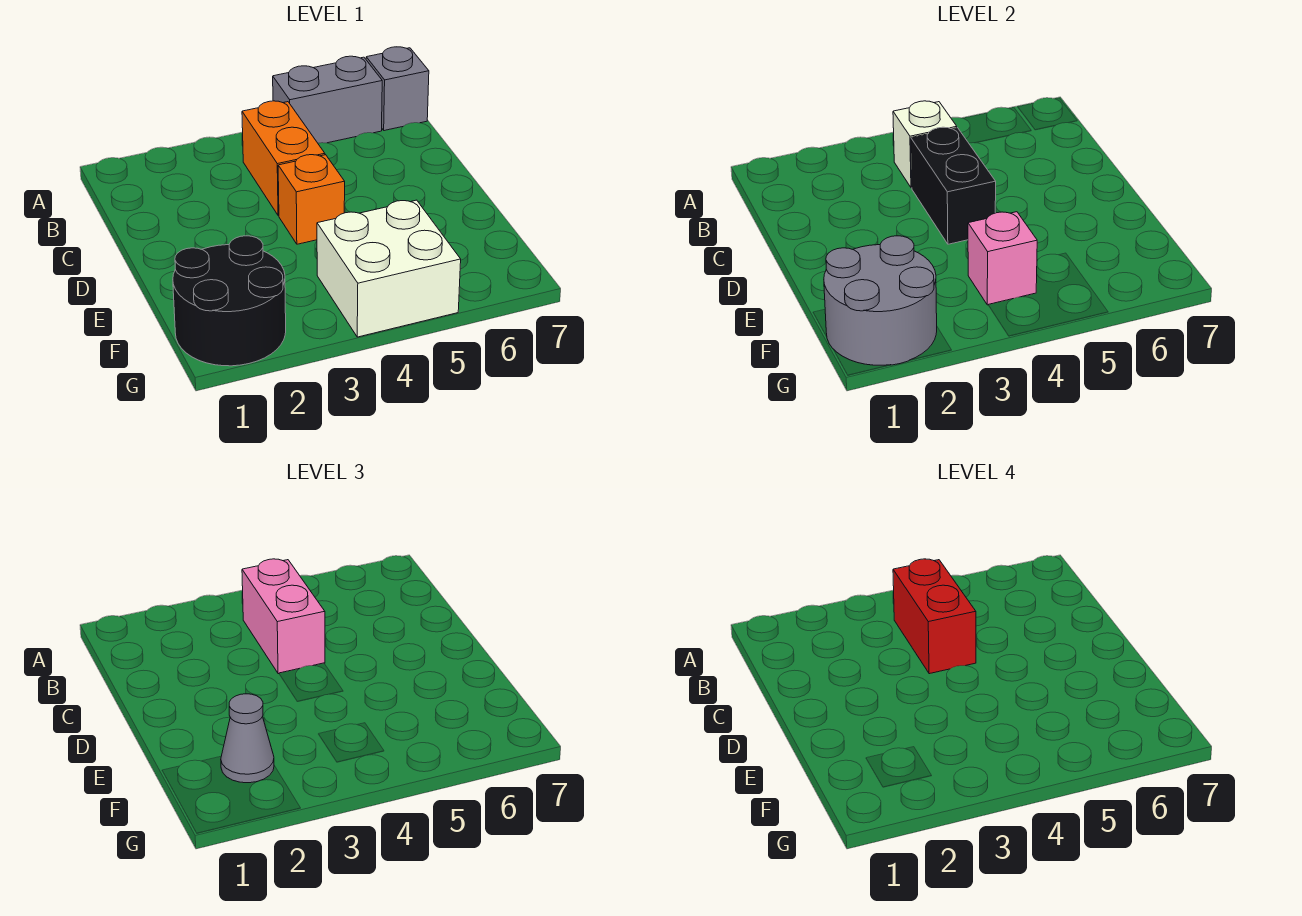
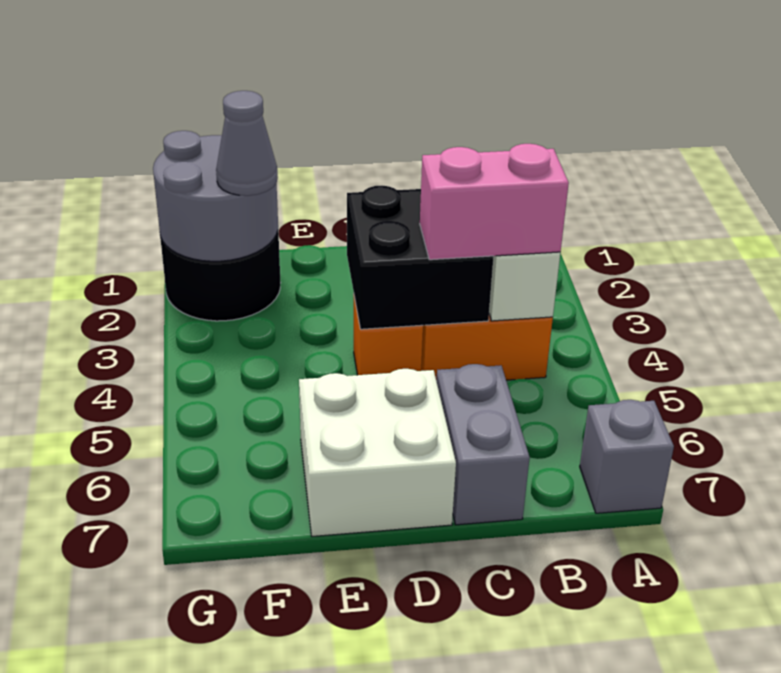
grey brick A5:A6 level 1 -> grey brick C6:C7 level 1
red brick B4:C4 level 4 -> none
black brick C4:D4 level 2 -> black brick C3:D4 level 2
white brick F4:G5 level 1 -> white brick D6:E7 level 1
pink brick F4 level 2 -> none

